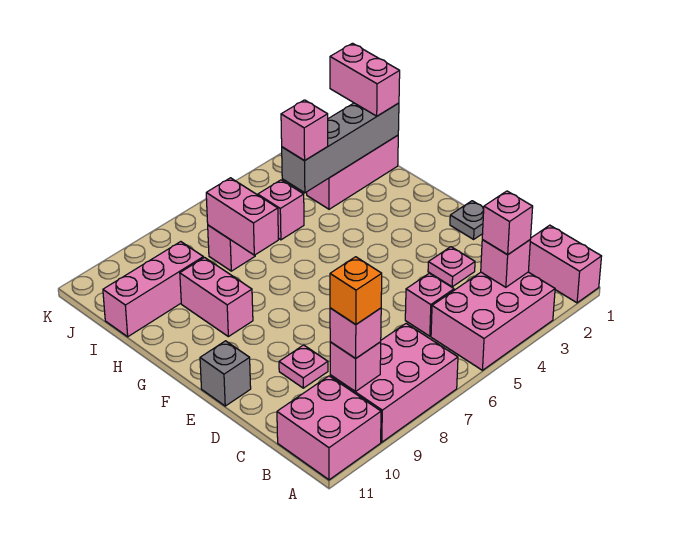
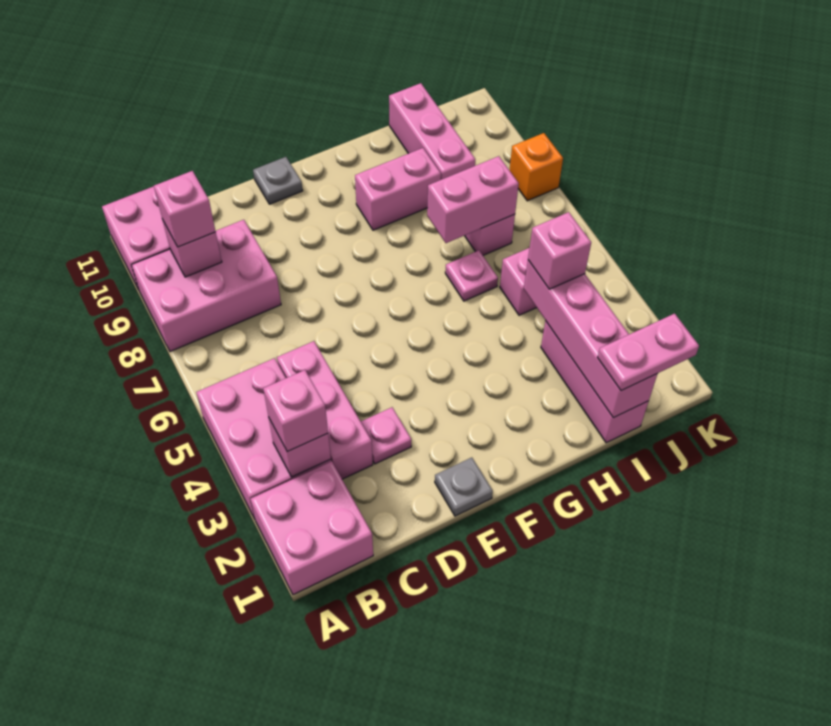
pink brick A1:B1 level 1 -> pink brick A1:B2 level 1
pink brick A7:B9 level 1 -> pink brick A8:C9 level 1
orange brick B9 level 4 -> orange brick K8 level 1
pink brick C5 level 1 -> pink brick C3:C5 level 1
pink plate D9 level 1 -> pink plate H6 level 1
grey brick E11 level 1 -> grey plate E11 level 1
grey brick I1:I4 level 2 -> pink brick I1:I4 level 2
pink brick I1:J1 level 3 -> pink plate I1:J1 level 3

